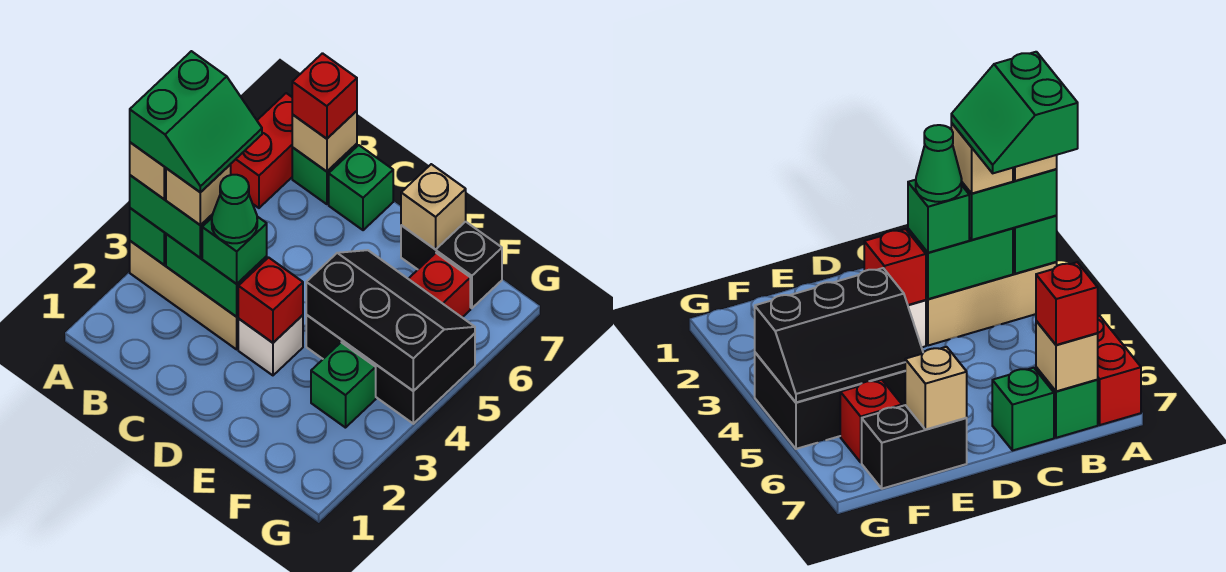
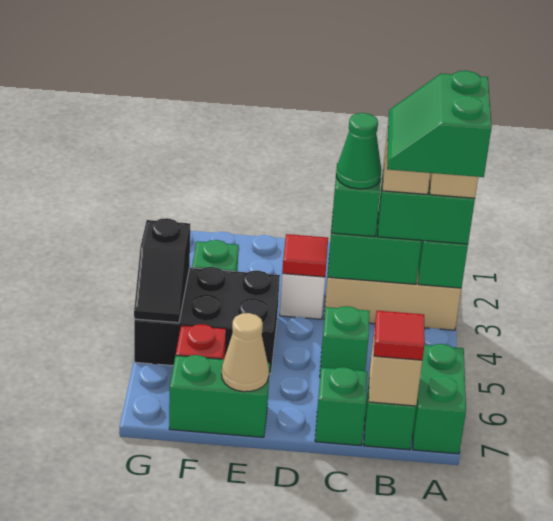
red brick A6:A7 level 1 -> green brick A6:A7 level 1
red brick B7 level 3 -> red tile B7 level 3
none -> green brick C5 level 1
red brick D3 level 2 -> red tile D3 level 2
black slope E4:G5 level 2 top 4 -> black slope G4:G5 level 2 top 4
black brick E7:F7 level 1 -> green brick E7:F7 level 1
tan brick E7 level 2 -> tan cone E7 level 2

